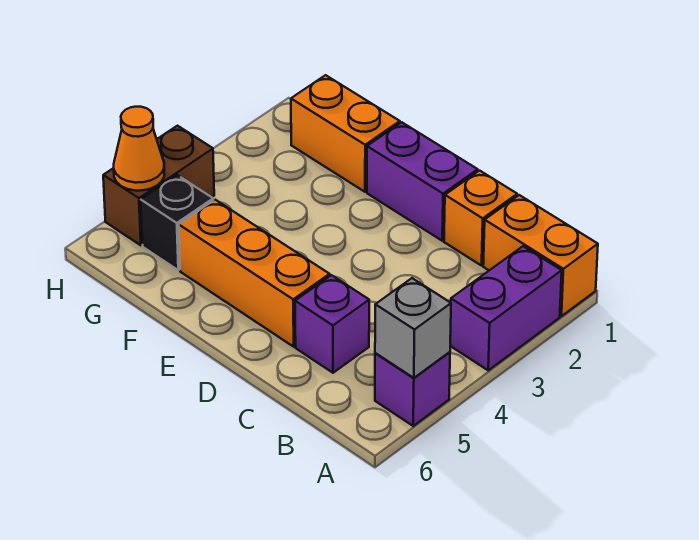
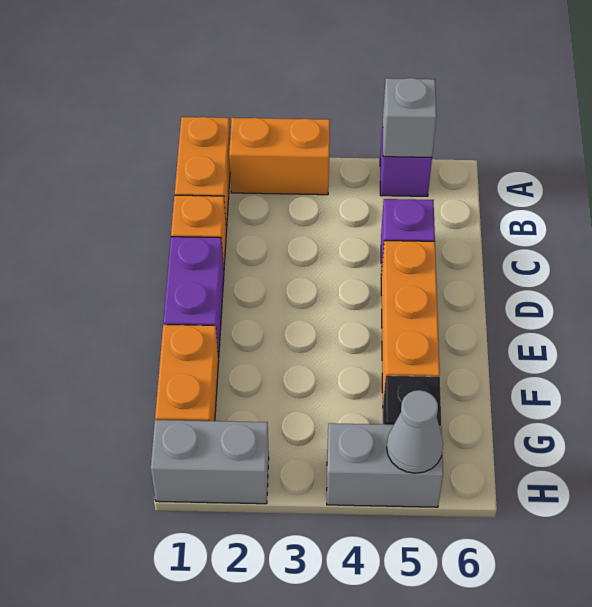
purple brick A2:A3 level 1 -> orange brick A2:A3 level 1
none -> grey brick H1:H2 level 1
brown brick H4:H5 level 1 -> grey brick H4:H5 level 1
orange cone H5 level 2 -> grey cone H5 level 2

